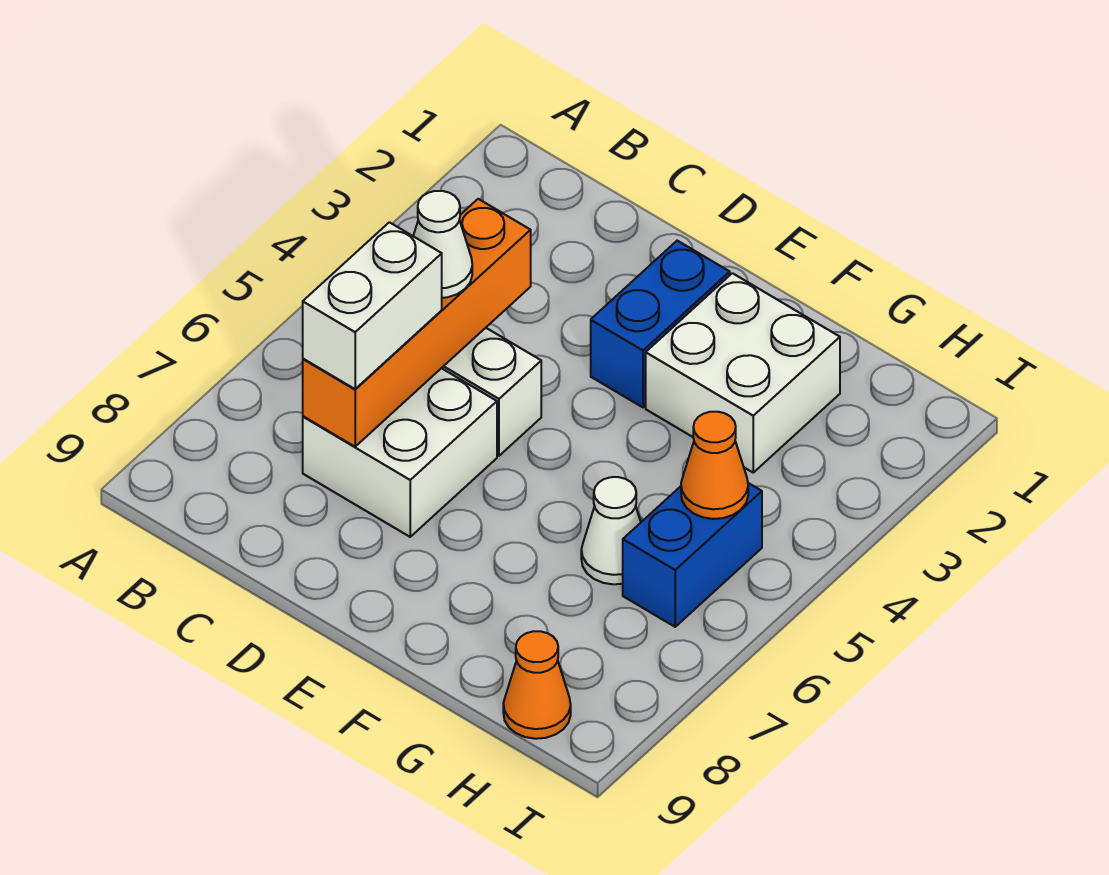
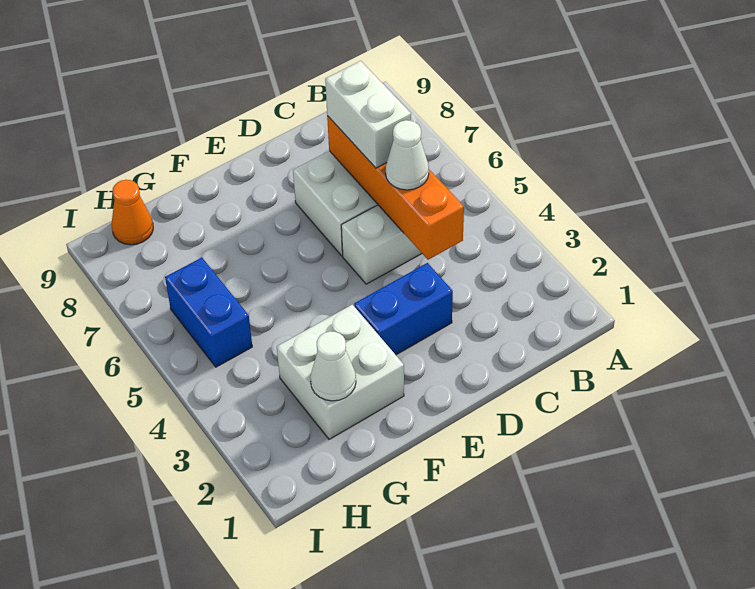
blue brick E2:E3 level 1 -> blue brick D3:E3 level 1
white cone G6 level 1 -> white cone G2 level 2
orange cone H5 level 2 -> none

